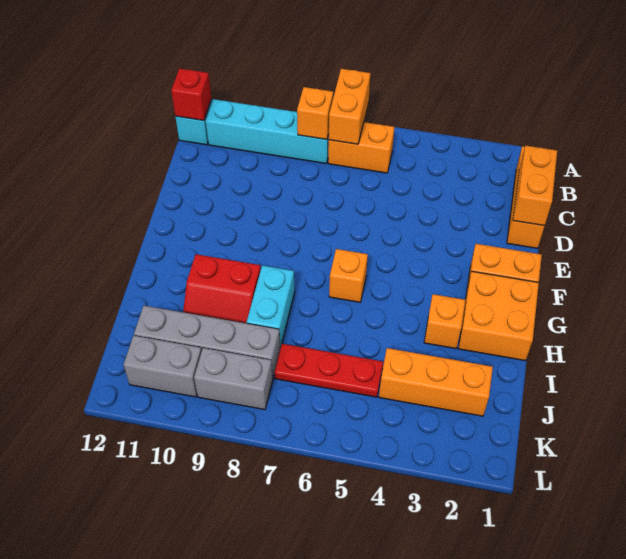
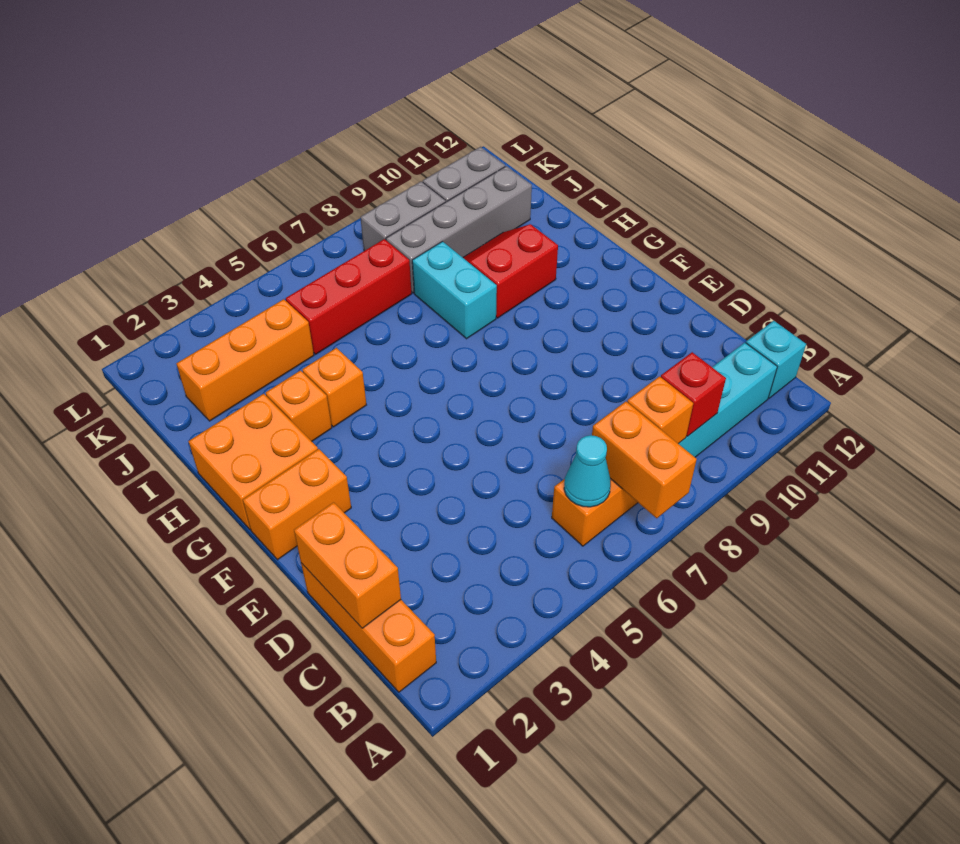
none -> cyan cone B6 level 2
red brick B12 level 2 -> red brick B9 level 2
orange brick G6 level 1 -> orange brick H4 level 1
red plate J5:J7 level 1 -> red brick J5:J7 level 1

